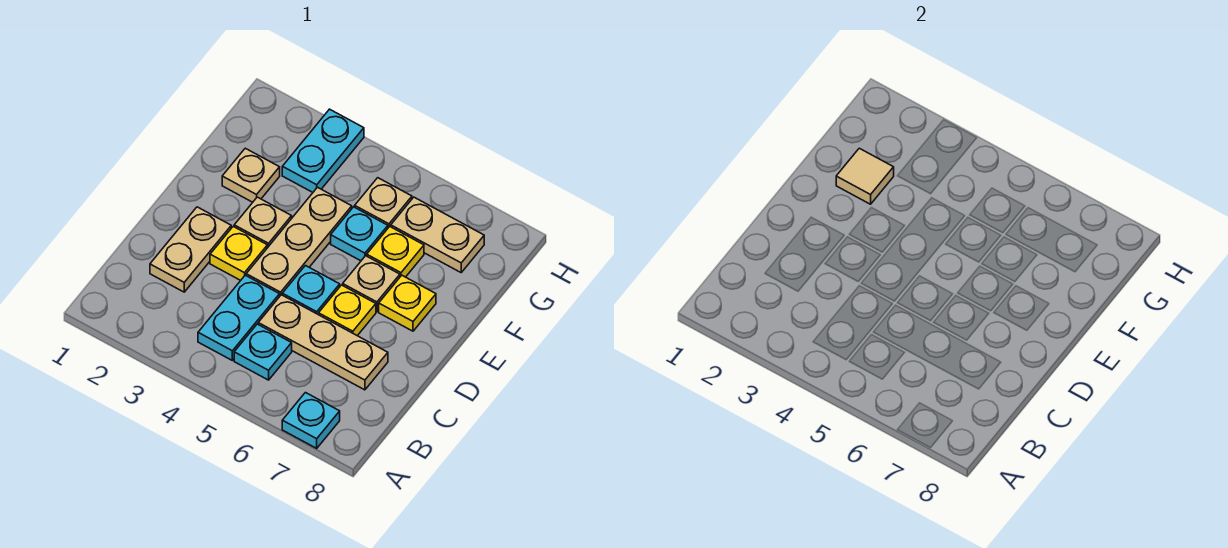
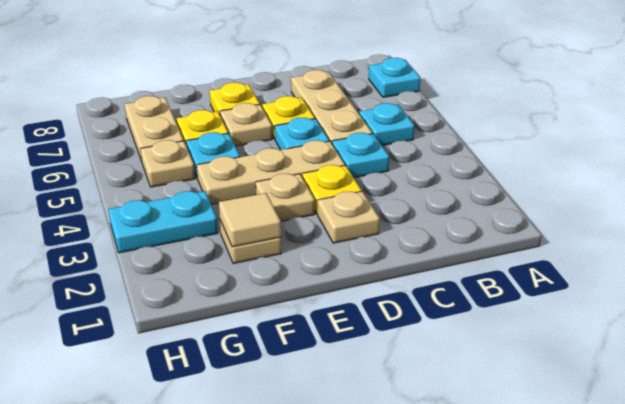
cyan plate B4:C4 level 1 -> cyan plate C4 level 1
tan plate C2:D2 level 1 -> tan plate D2 level 1

